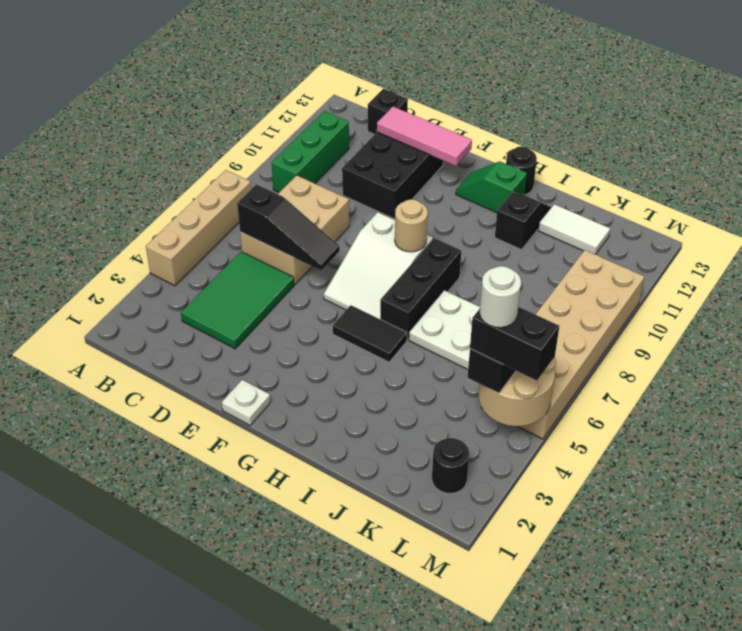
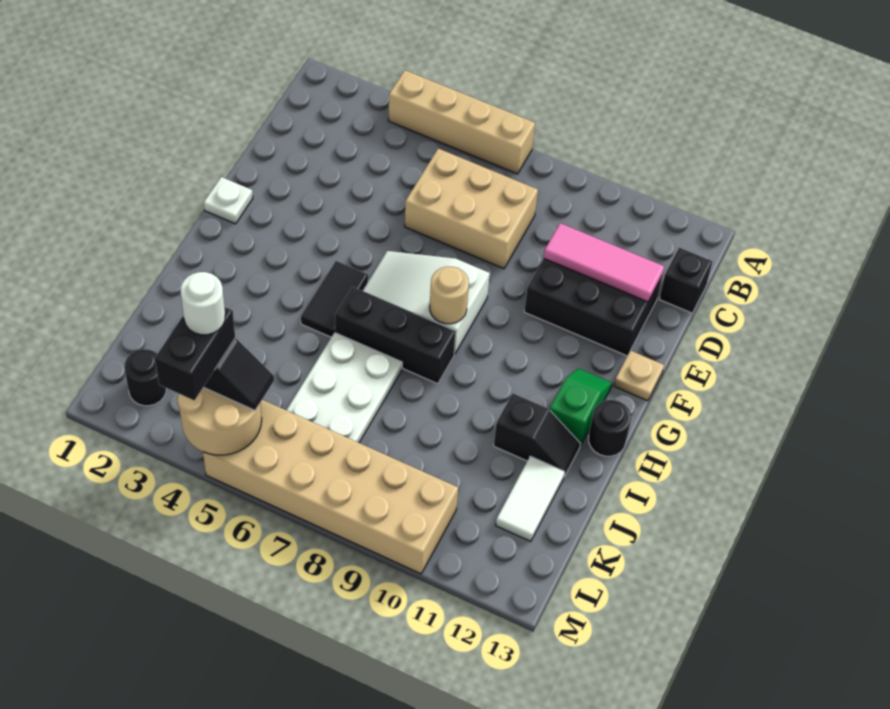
green brick B9:B11 level 1 -> none
green tile C3:D5 level 1 -> none
black slope C6:E6 level 2 top C -> none
pink tile D12:F12 level 2 -> pink tile D10:D12 level 2
none -> tan plate F13 level 1

